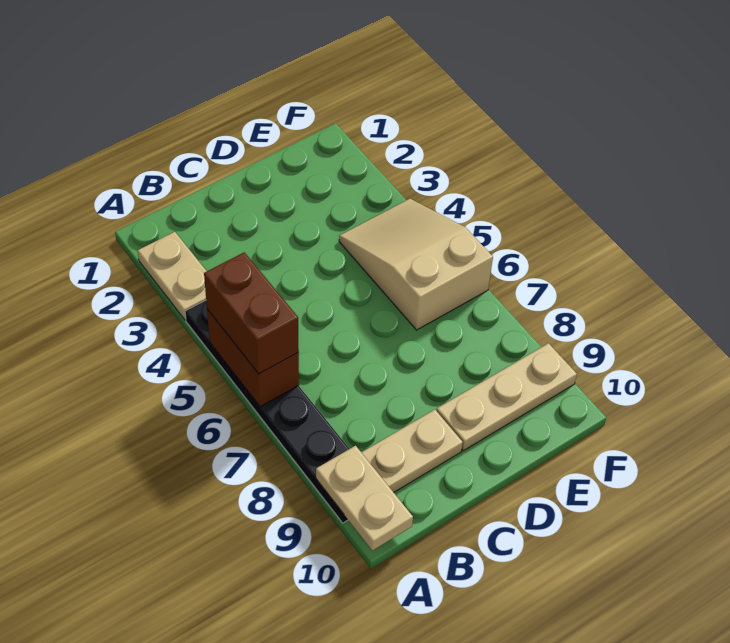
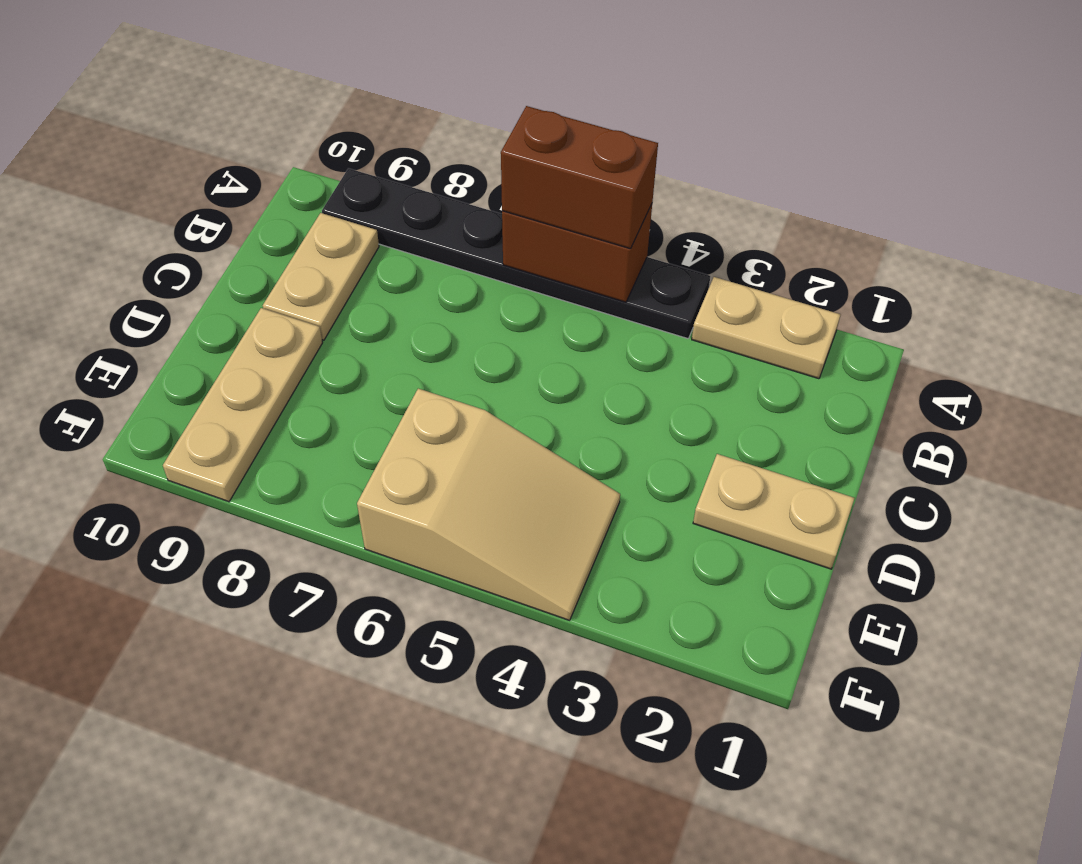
tan plate A9:A10 level 2 -> tan plate D1:D2 level 1

